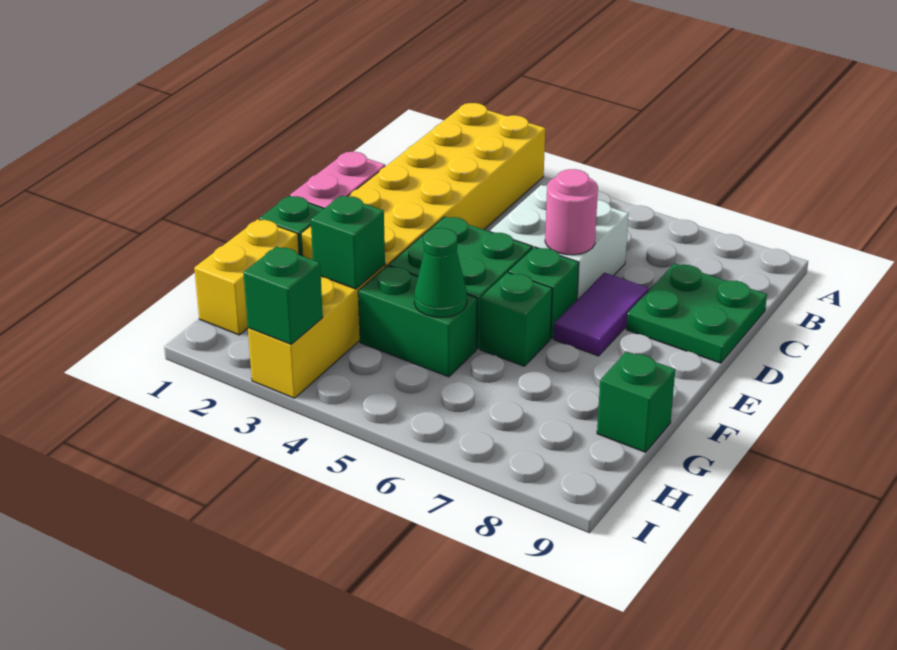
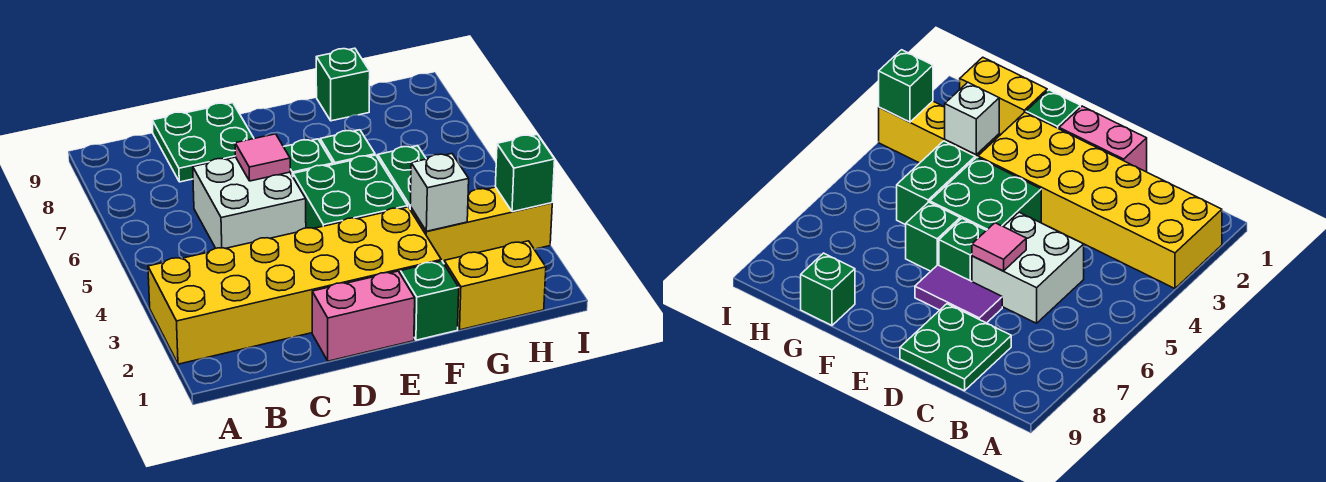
pink round brick D6 level 2 -> pink tile D6 level 2
green brick G3 level 2 -> white brick G3 level 2
green cone G5 level 2 -> none

